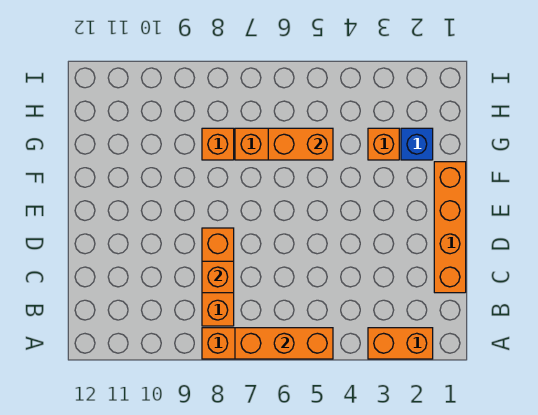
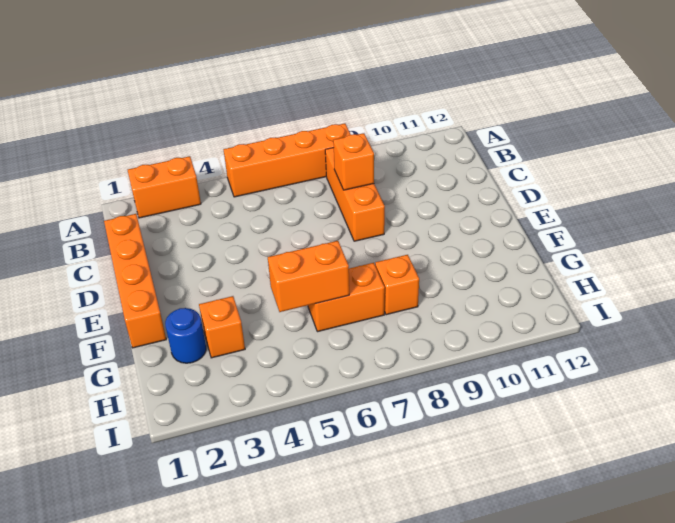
orange brick A5:A7 level 2 -> none
blue brick G2 level 1 -> blue round brick G2 level 1

